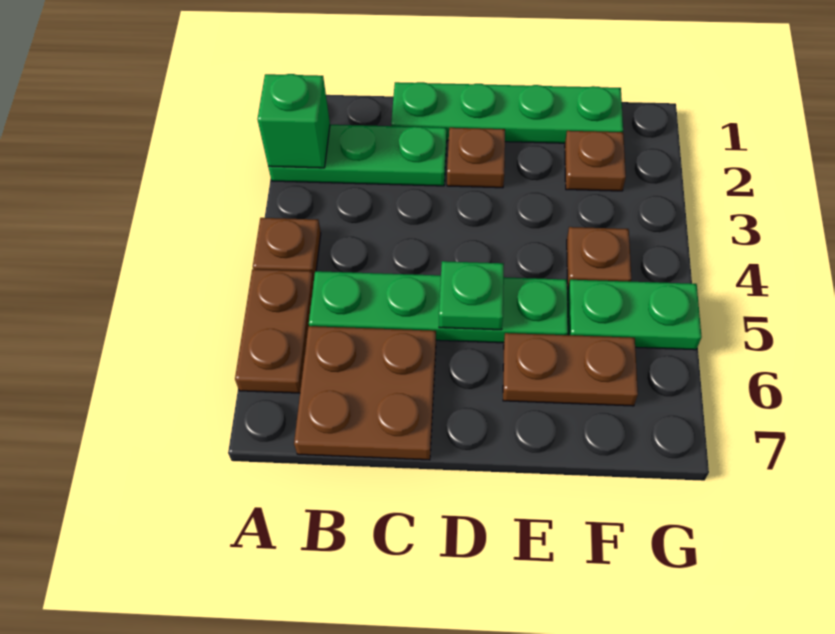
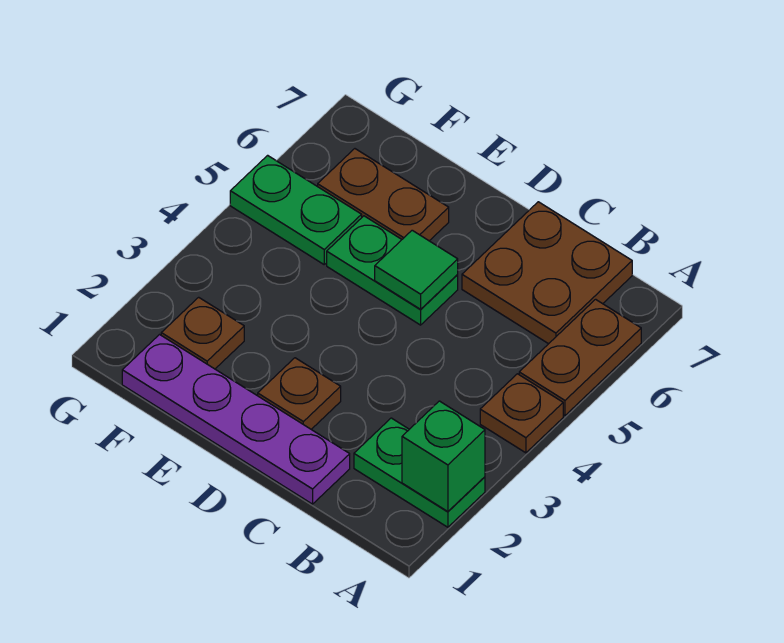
green plate A2:C2 level 1 -> green plate A2:B2 level 1
green plate B5:E5 level 1 -> green plate D5:E5 level 1
green plate C1:F1 level 1 -> purple plate C1:F1 level 1
green plate D5 level 2 -> green tile D5 level 2
brown plate F4 level 1 -> none

